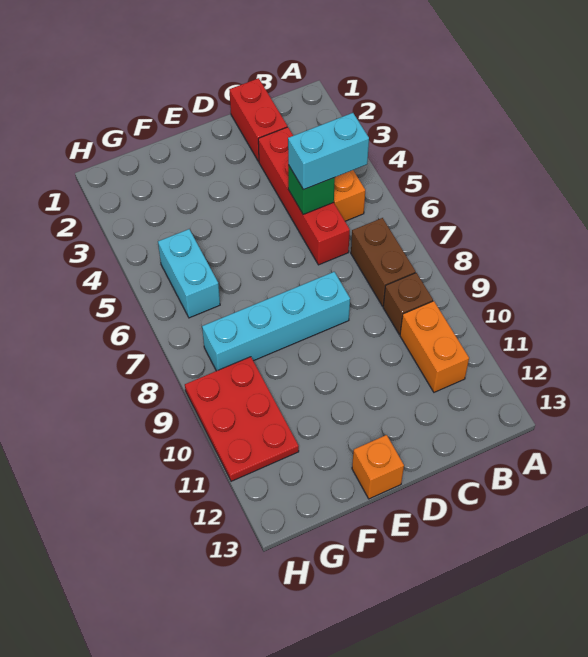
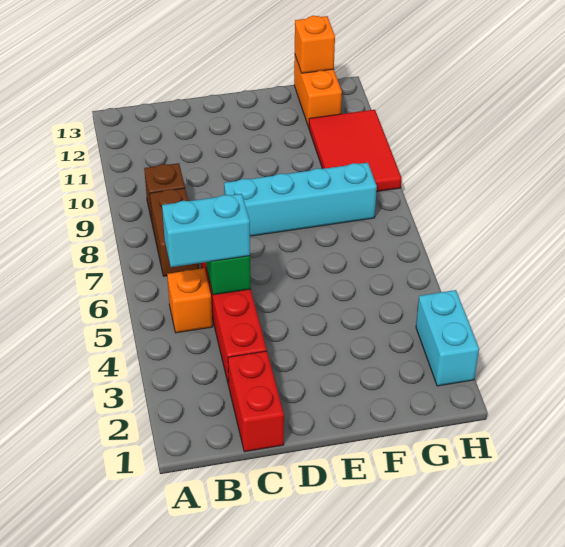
orange brick B10:B11 level 1 -> orange brick G12:G13 level 1
orange brick E13 level 1 -> orange brick G13 level 2
cyan brick G5:G6 level 1 -> cyan brick H2:H3 level 1
red plate G9:H11 level 1 -> red tile G9:H11 level 1

